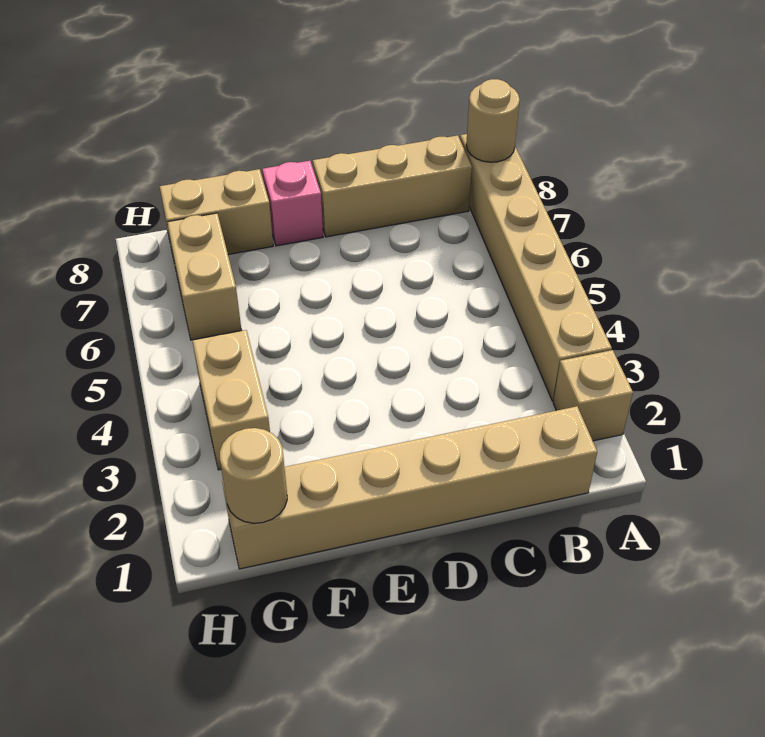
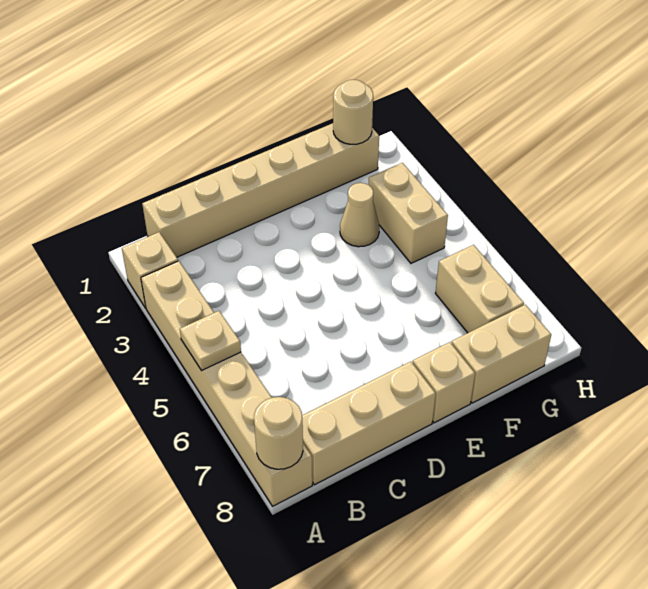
none -> tan plate A5 level 2
pink brick E8 level 1 -> tan brick E8 level 1
none -> tan cone F3 level 1

